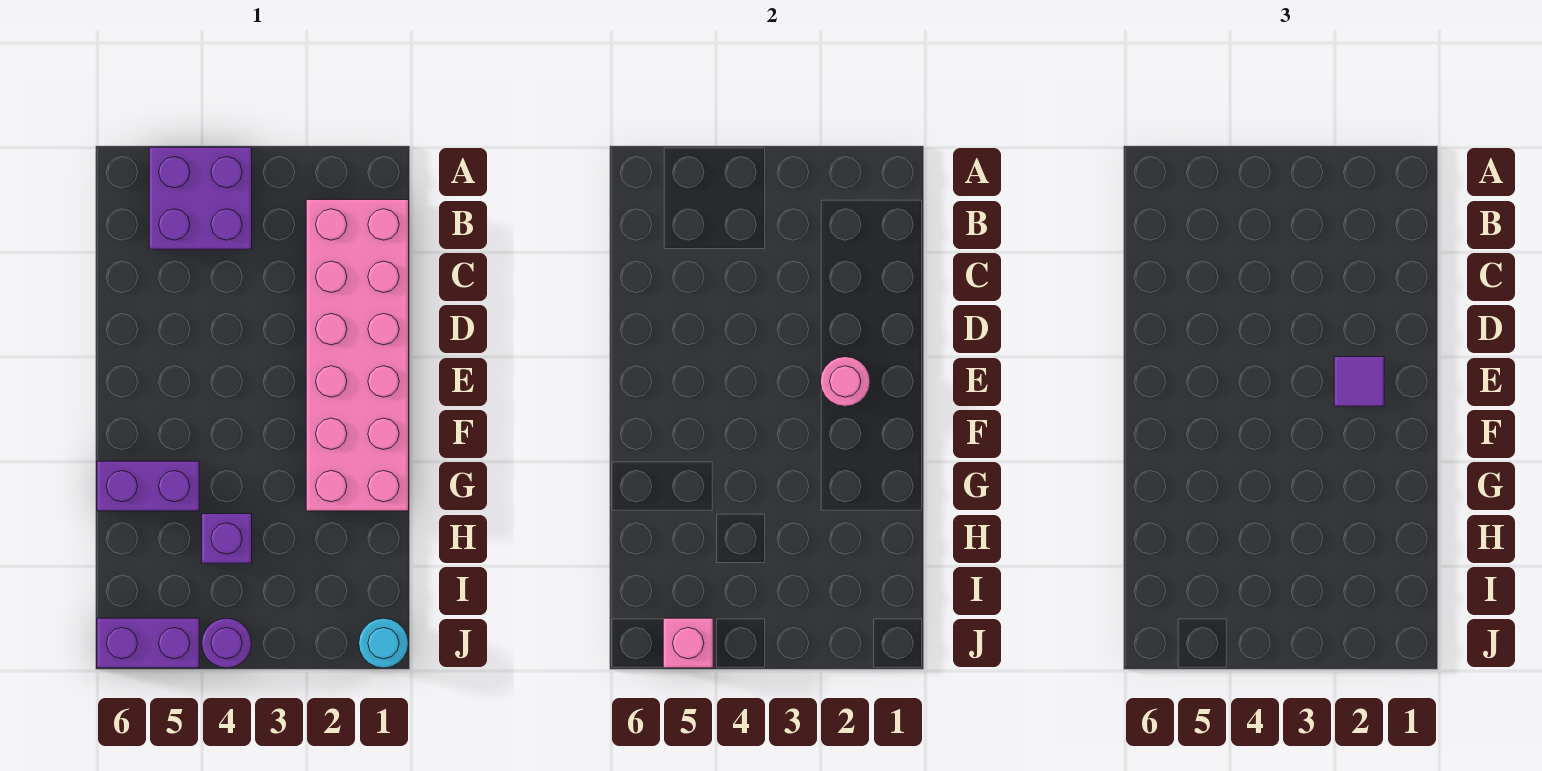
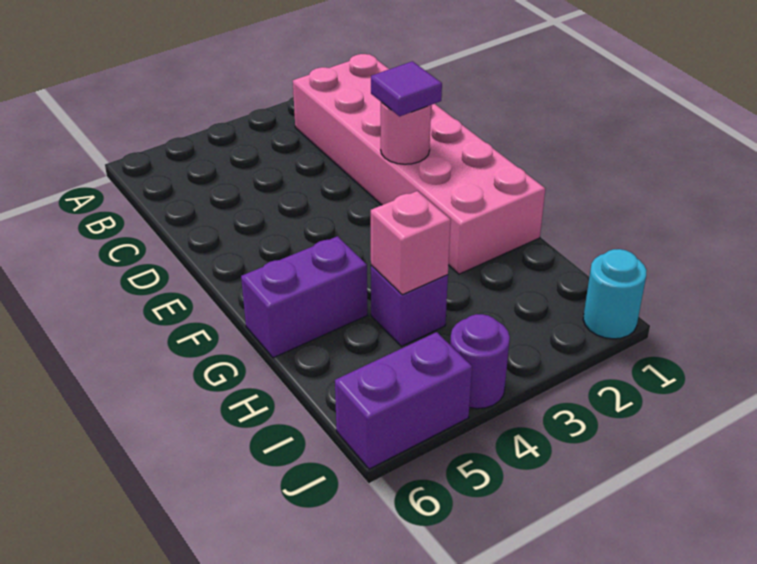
purple brick A4:B5 level 1 -> none
pink brick J5 level 2 -> pink brick H4 level 2

